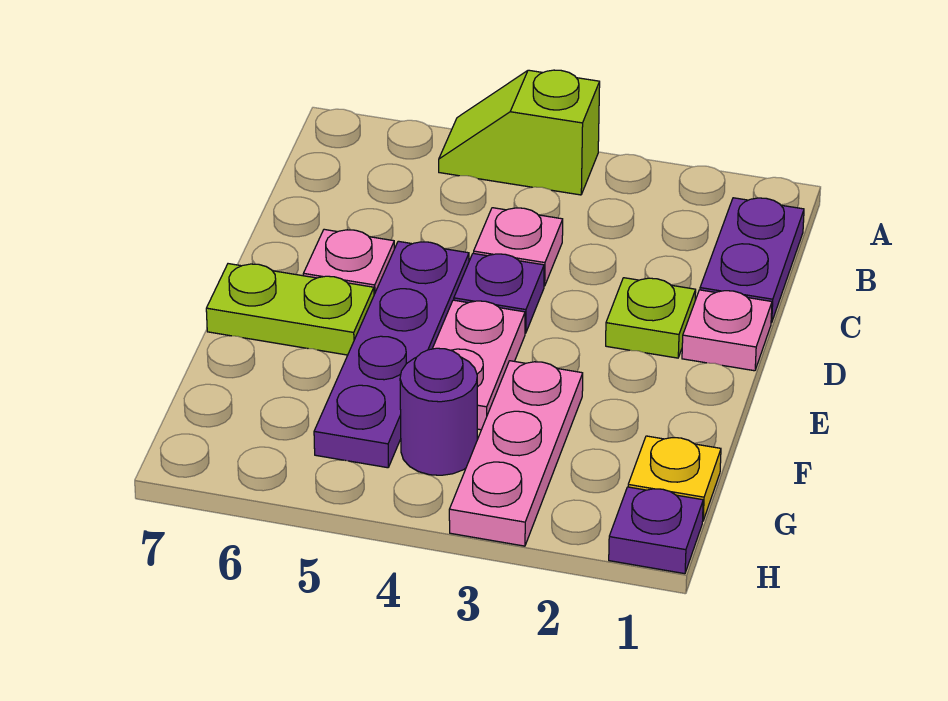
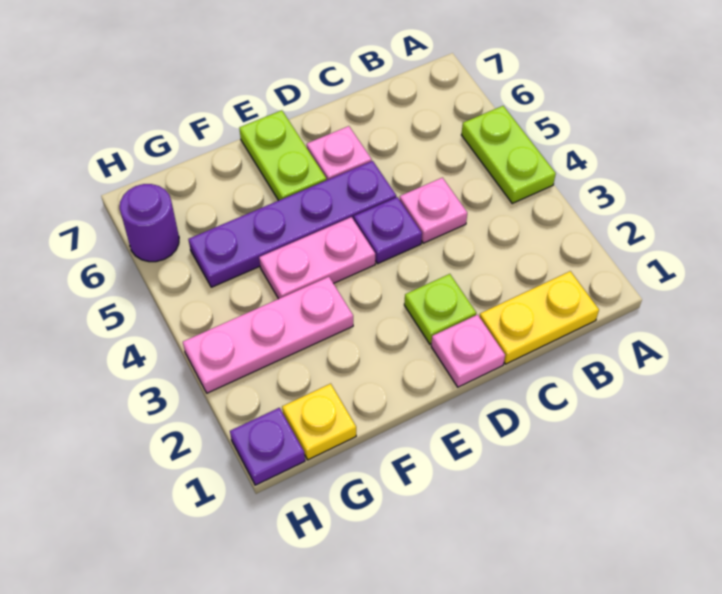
lime slope A4:A5 level 1 top 4 -> lime plate A4:A5 level 1
purple plate B1:C1 level 1 -> yellow plate B1:C1 level 1
purple round brick G4 level 1 -> purple round brick H6 level 1

